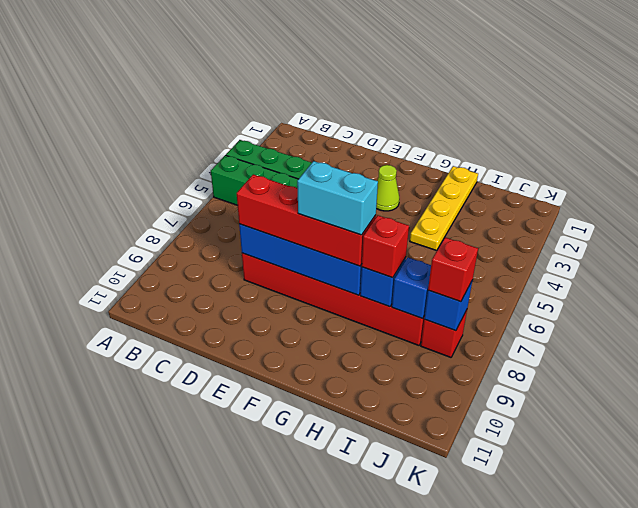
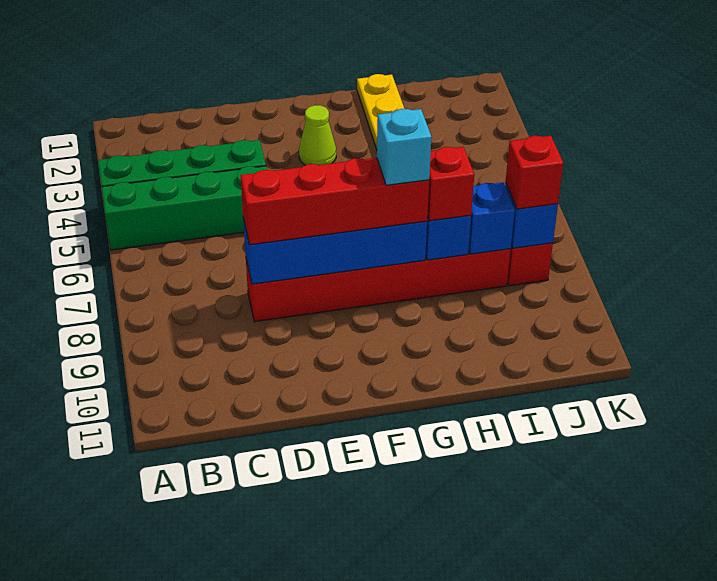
cyan brick F8:G8 level 4 -> cyan brick G8 level 4

